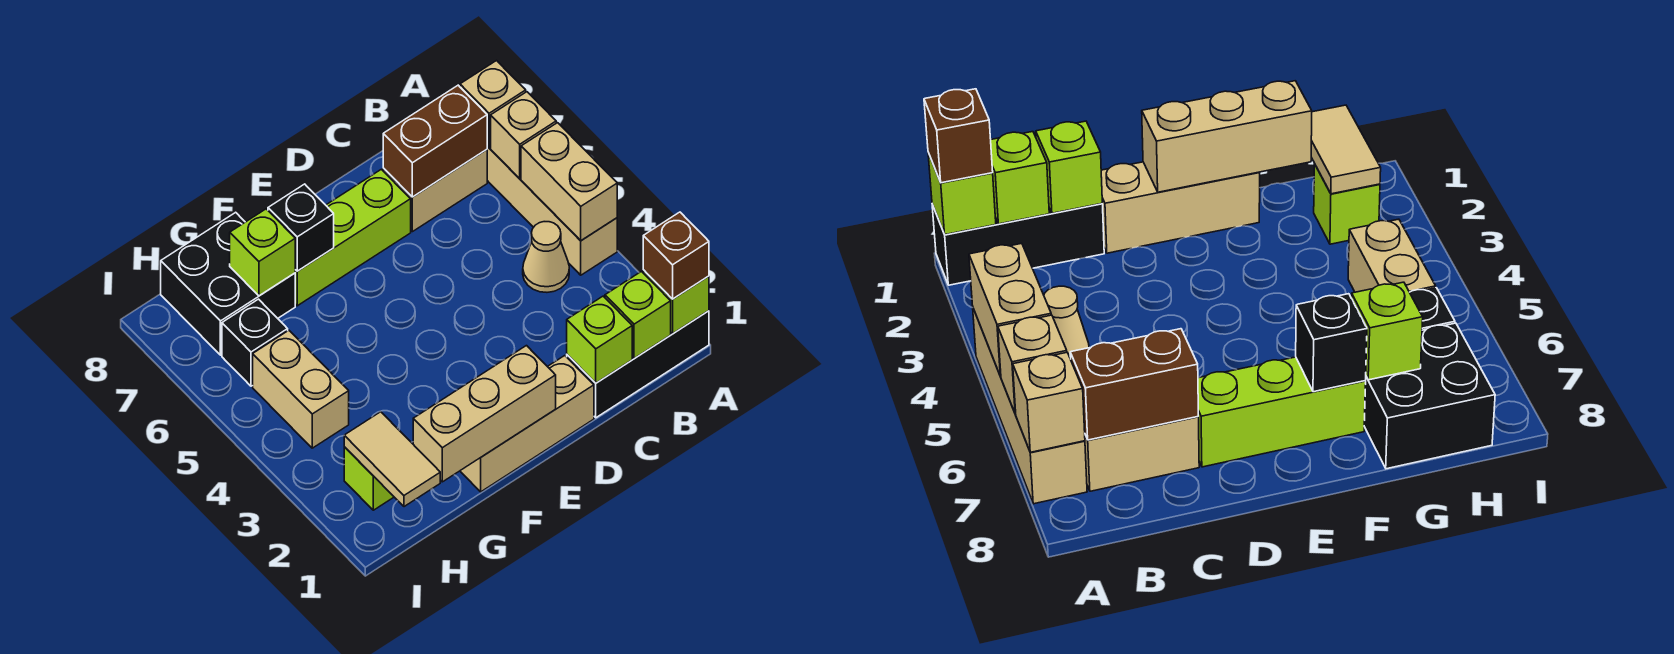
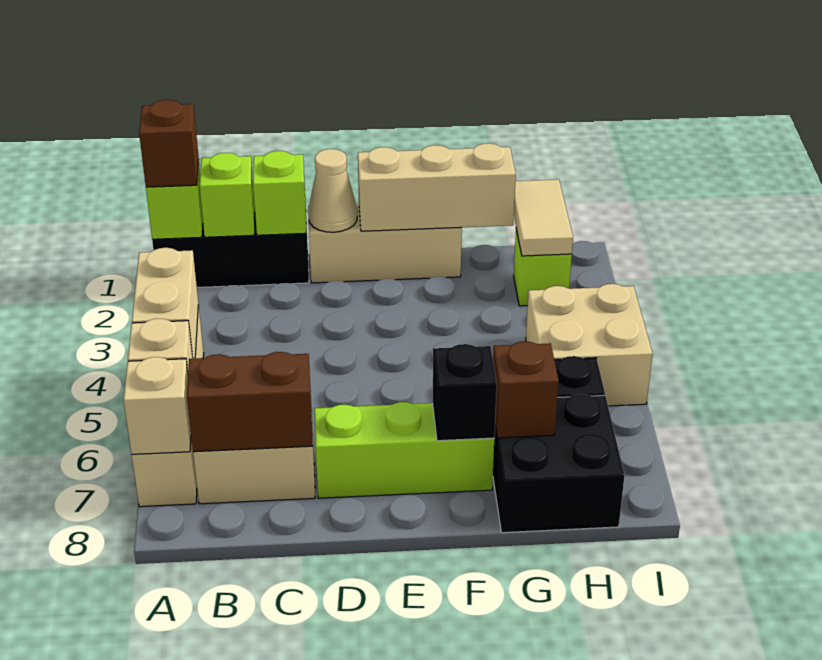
tan cone B4 level 1 -> tan cone D1 level 2
lime brick G7 level 2 -> brown brick G7 level 2
tan brick H4:H5 level 1 -> tan brick H4:I5 level 1

